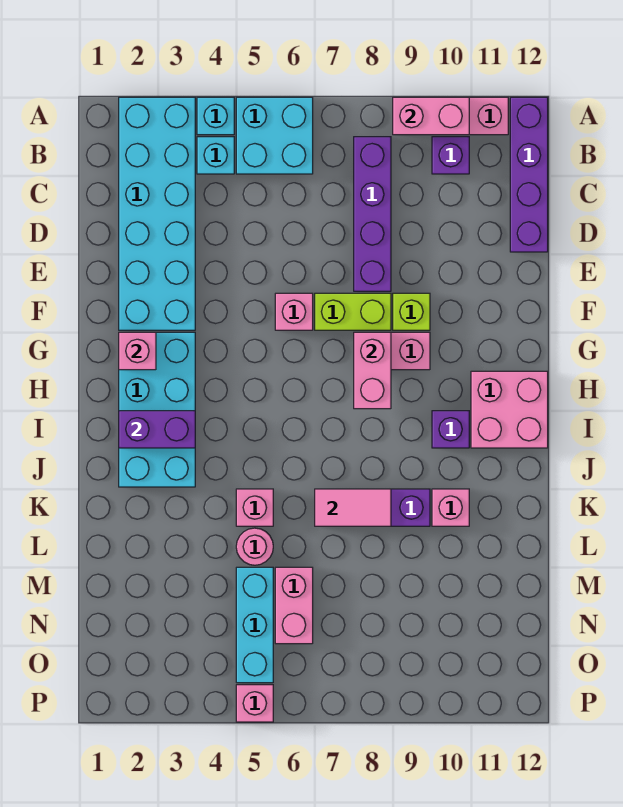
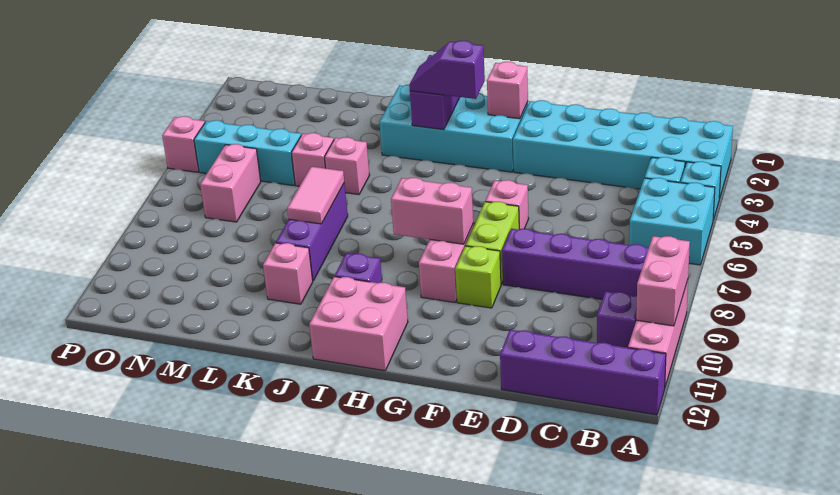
none -> purple slope H3:I3 level 3 top H
pink round brick L5 level 1 -> pink brick L5 level 1
pink brick M6:N6 level 1 -> pink brick N6:N7 level 1

